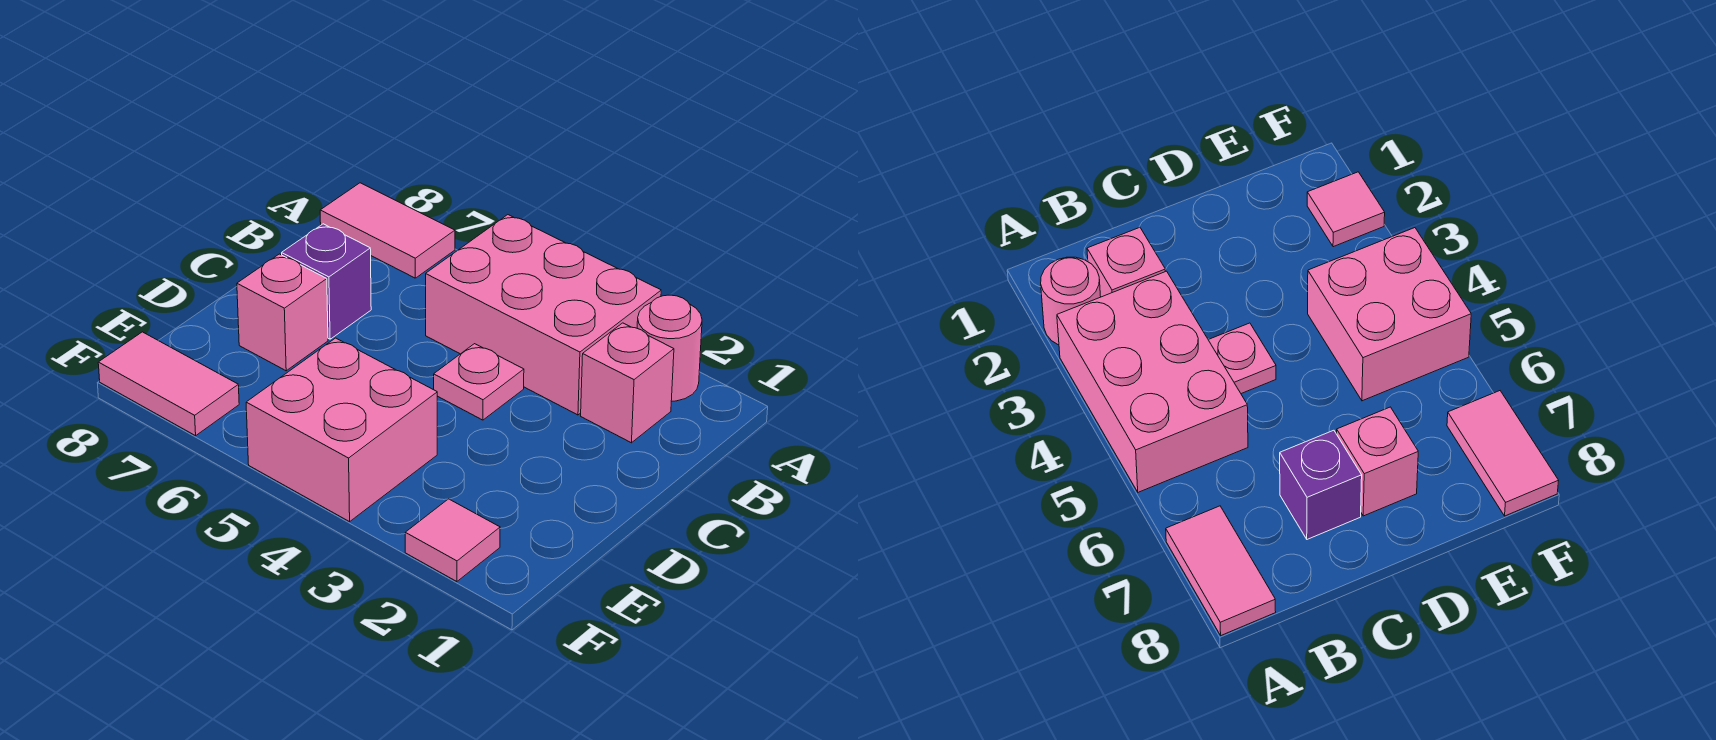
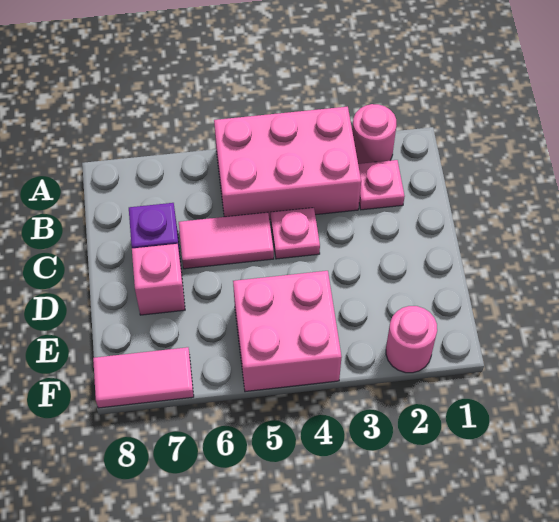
pink tile A7:A8 level 1 -> pink tile C5:C6 level 1
pink brick B2 level 1 -> pink plate B2 level 1
pink tile F2 level 1 -> pink round brick F2 level 1

